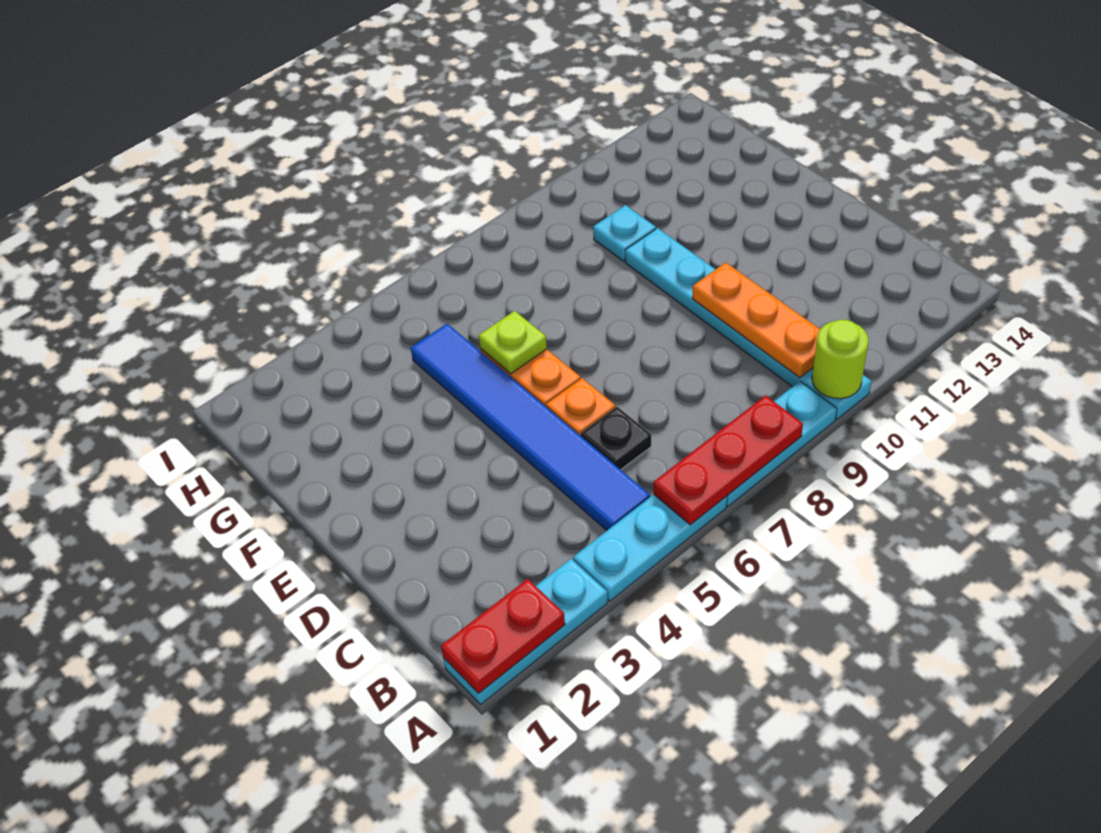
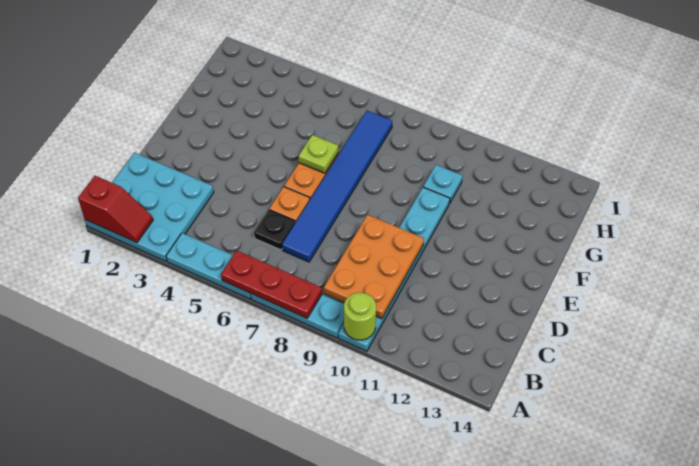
cyan plate A1:A3 level 1 -> cyan plate A1:C3 level 1
red plate A1:A2 level 2 -> red slope A1:A2 level 2 top 1
blue tile B5:G5 level 1 -> blue tile C7:H7 level 1
orange plate B10:D10 level 2 -> orange plate B9:D10 level 2

